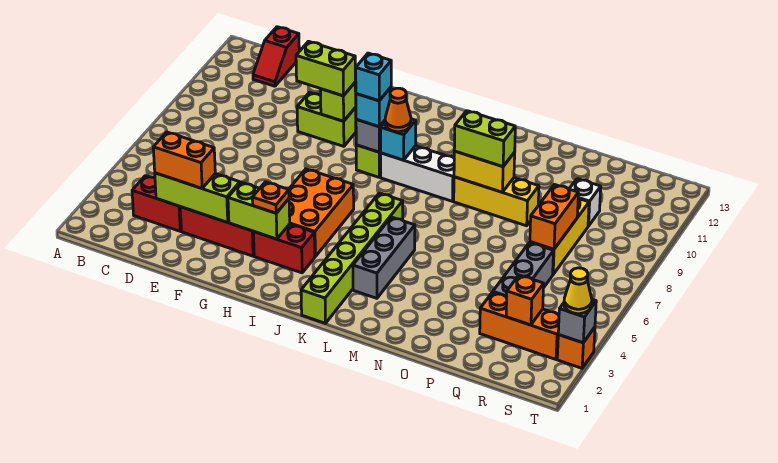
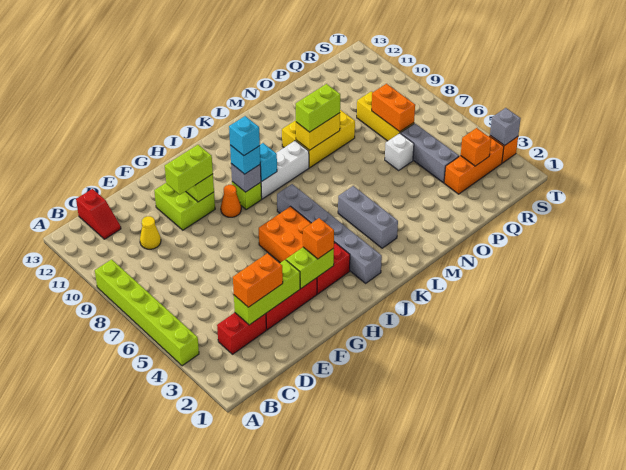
lime brick F10:G10 level 1 -> lime brick F10:G11 level 1
orange plate H3 level 3 -> orange brick H3 level 3
none -> grey brick J2:J7 level 1
orange cone J9 level 3 -> orange cone H9 level 1
lime brick K1:K6 level 1 -> lime brick A4:A9 level 1
yellow brick M9:O9 level 1 -> yellow brick M9:O10 level 1
white brick Q10 level 1 -> white brick P6 level 1
yellow cone T3 level 3 -> yellow cone D10 level 1

